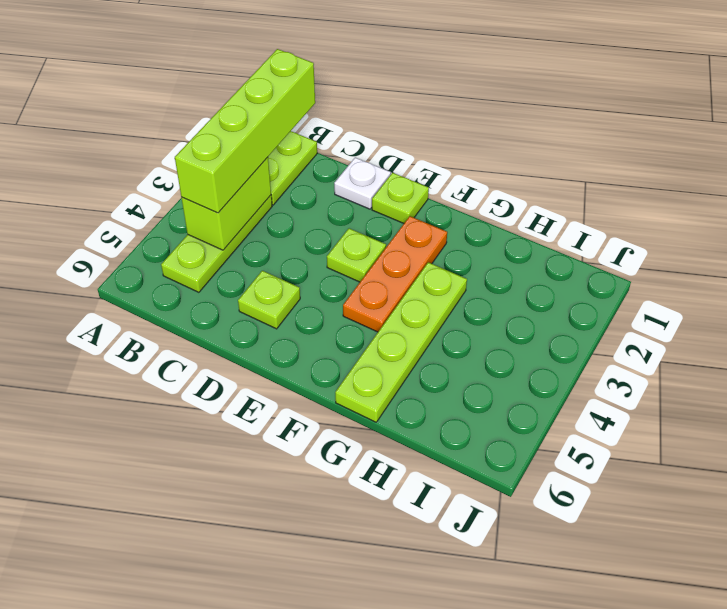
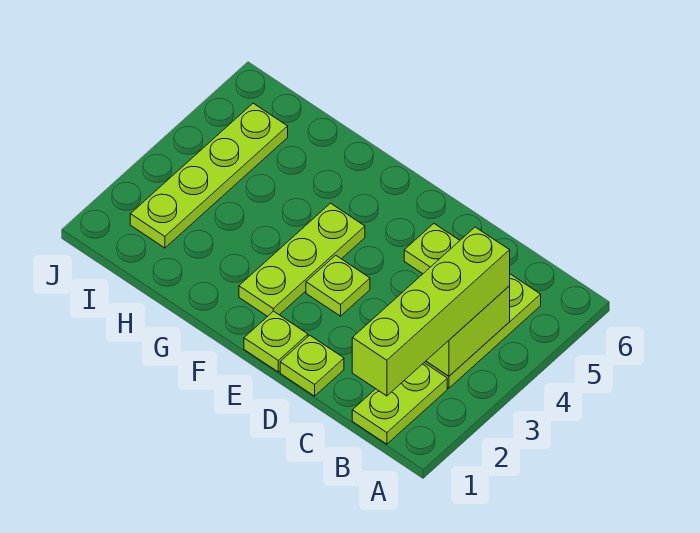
white plate D1 level 1 -> lime plate D1 level 1
orange plate F2:F4 level 1 -> lime plate F2:F4 level 1
lime plate G3:G6 level 1 -> lime plate I2:I5 level 1

